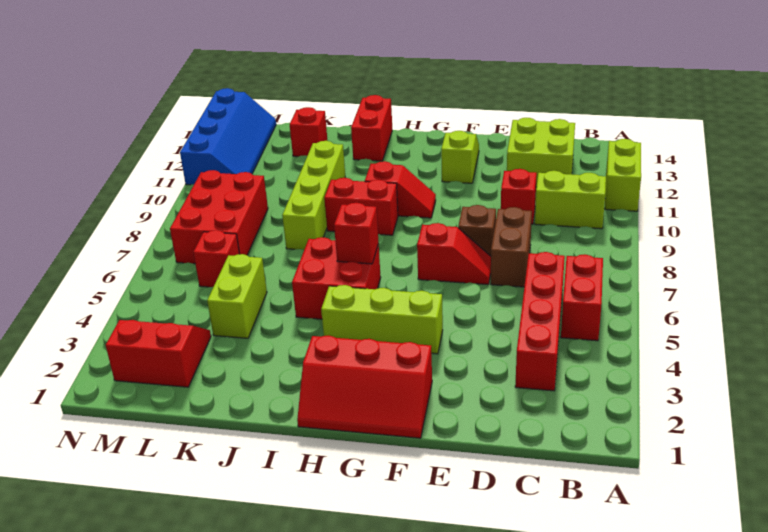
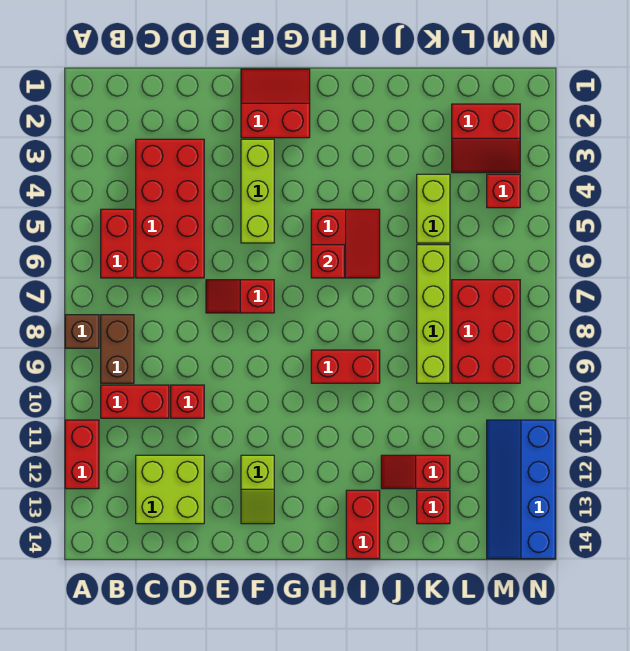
lime brick A11:A12 level 1 -> red brick A11:A12 level 1
lime brick B10:C10 level 1 -> red brick B10:C10 level 1
red brick C3:C6 level 1 -> red brick C3:D6 level 1
brown brick D7:D8 level 1 -> brown brick B8:B9 level 1
brown brick E8 level 1 -> brown brick A8 level 1
red slope F1:H2 level 1 top 2 -> red slope F1:G2 level 1 top 2
lime brick F4:H4 level 1 -> lime brick F3:F5 level 1
red slope G10:H10 level 1 top H -> red slope J12:K12 level 1 top K
red brick H5:I6 level 1 -> red slope H5:I6 level 1 top H
lime brick J8:J11 level 1 -> lime brick K6:K9 level 1
red brick L6 level 1 -> red brick M4 level 1

